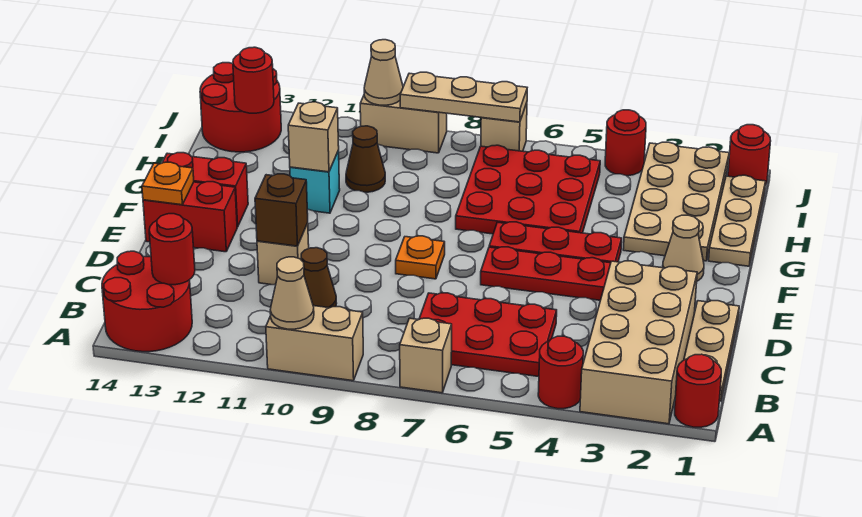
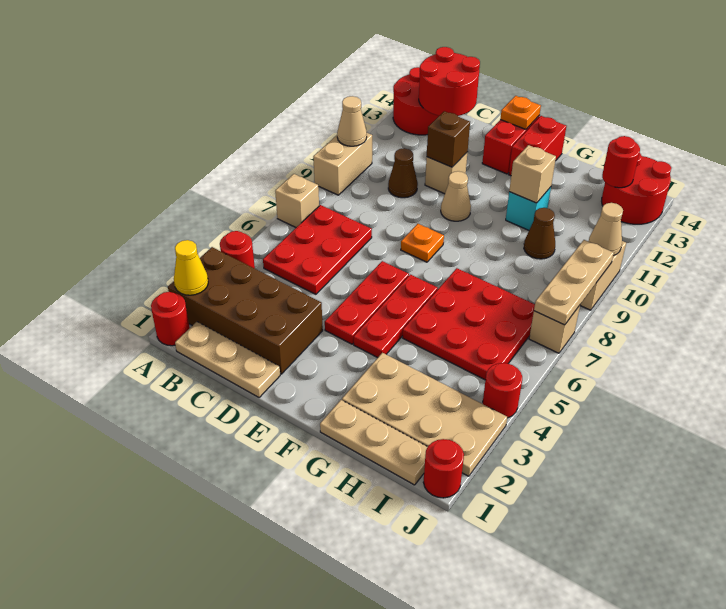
tan brick A2:D3 level 1 -> brown brick A2:D3 level 1
none -> yellow cone A2 level 2
red round brick B13 level 2 -> red round brick B13:C14 level 2
tan cone F2 level 1 -> tan cone E10 level 1

